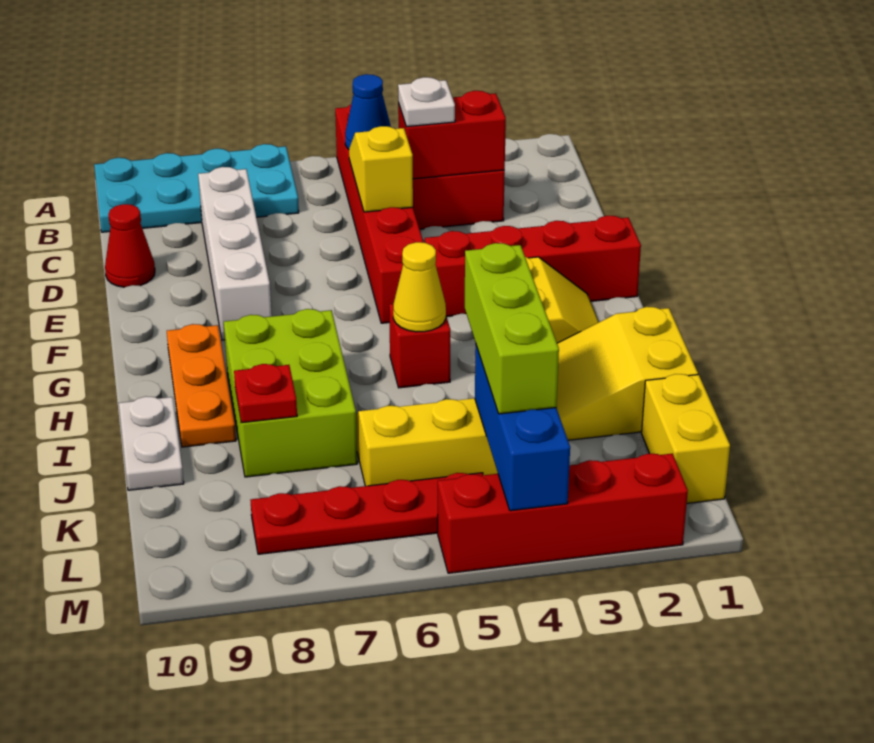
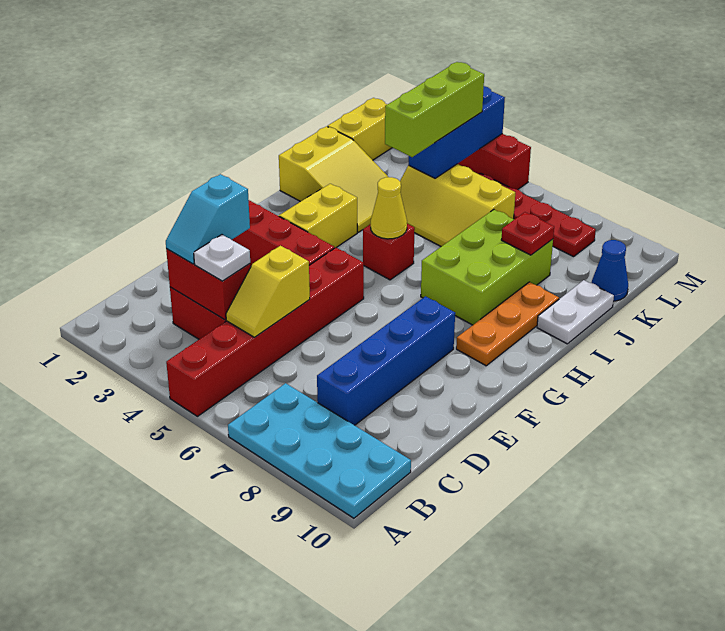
blue cone B5 level 2 -> blue cone K10 level 1
none -> cyan slope C3:D3 level 3 top D
white brick C8:F8 level 1 -> blue brick C8:F8 level 1
red cone D10 level 1 -> none

